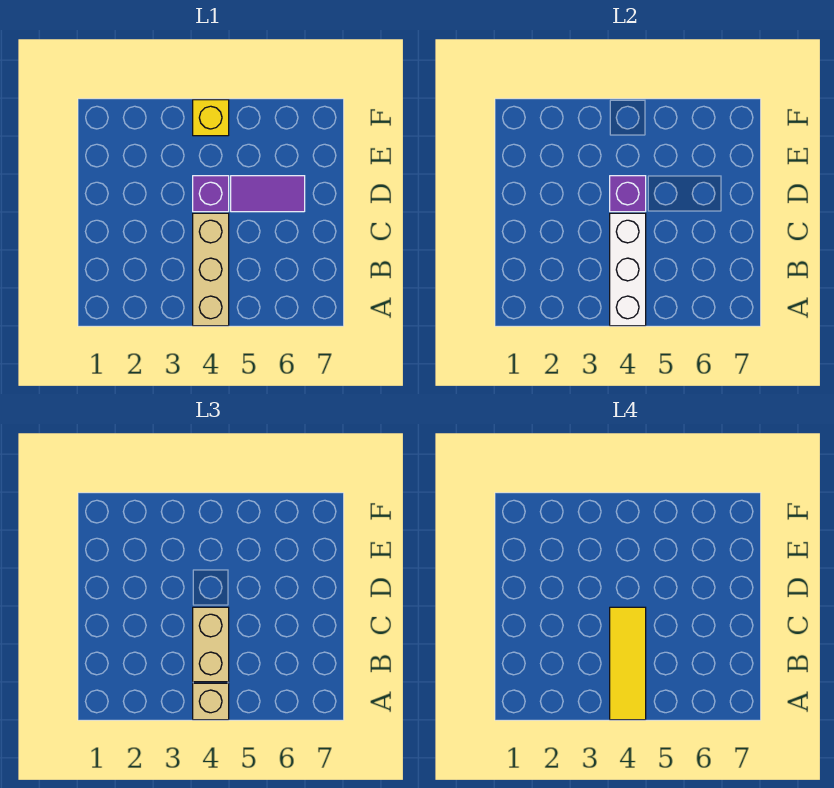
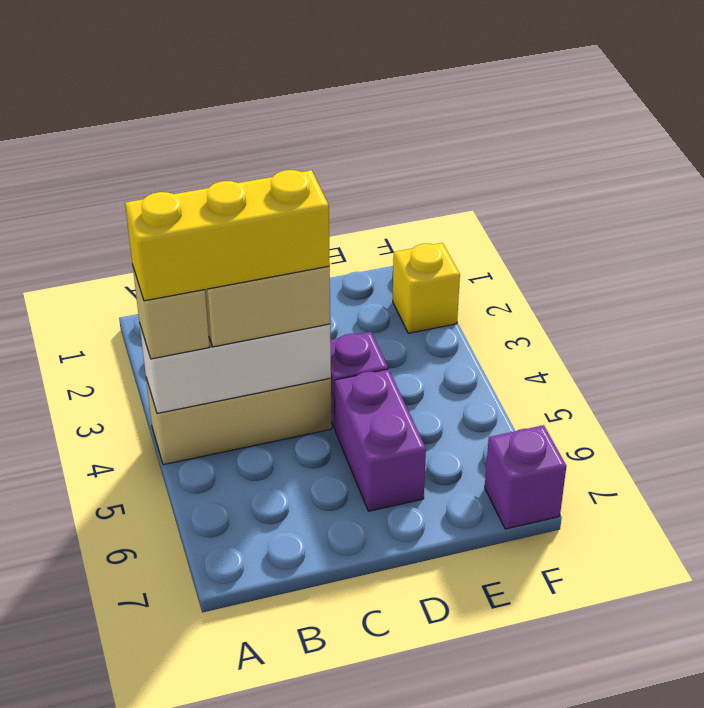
yellow tile A4:C4 level 4 -> yellow brick A4:C4 level 4
purple brick D4 level 2 -> purple brick F7 level 1
purple tile D5:D6 level 1 -> purple brick D5:D6 level 1
yellow brick F4 level 1 -> yellow brick F2 level 1

